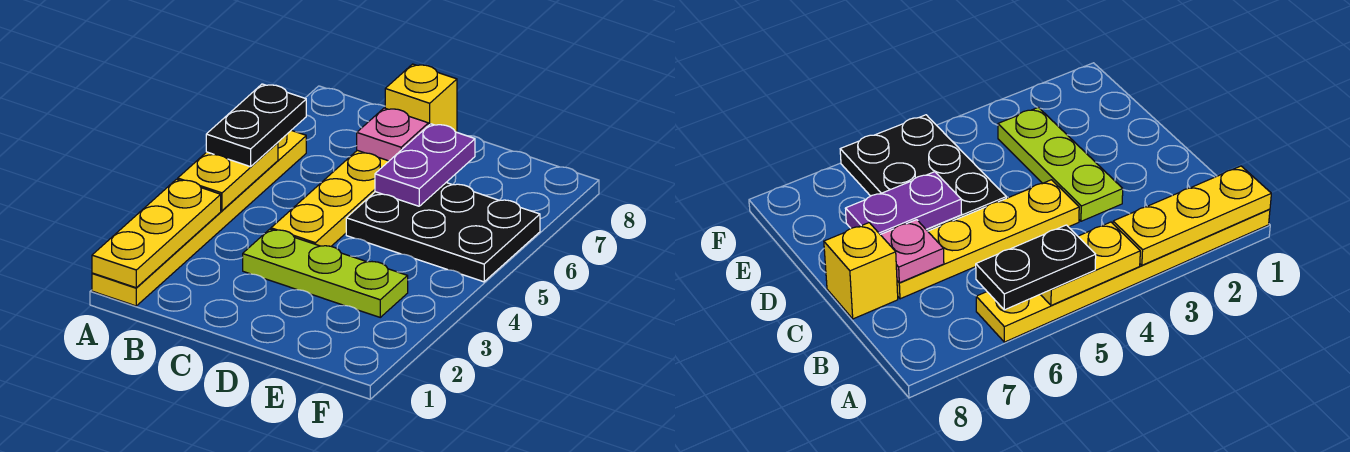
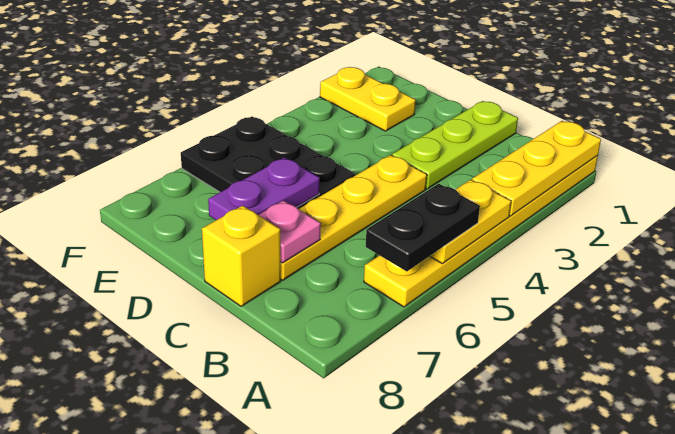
lime plate C3:E3 level 1 -> lime plate C1:C3 level 1
none -> yellow plate E2:F2 level 1

